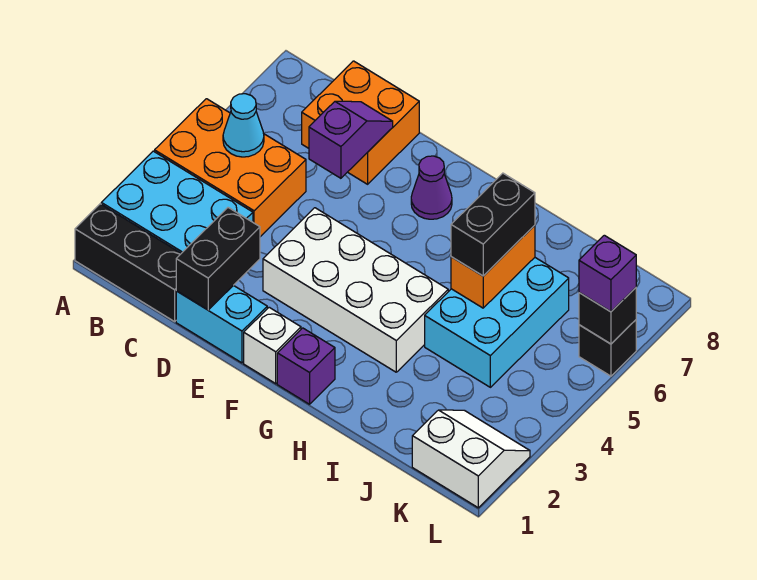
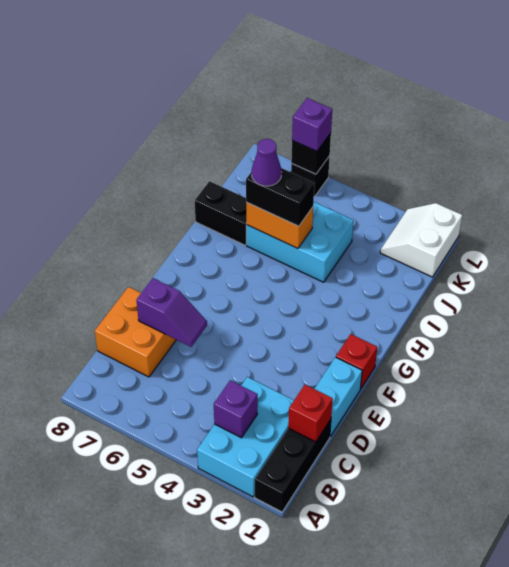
orange brick A4:C5 level 1 -> none
cyan cone B5 level 2 -> none
none -> red brick C1 level 2
black brick D1:D2 level 2 -> black brick I7:I8 level 1
purple slope D6:D7 level 2 top 6 -> purple slope D6:D7 level 2 top 7
white brick E3:H4 level 1 -> none
white brick F1 level 1 -> red brick F1 level 1
purple cone F7 level 1 -> purple cone I6 level 4
purple brick G1 level 1 -> purple brick B3 level 2

